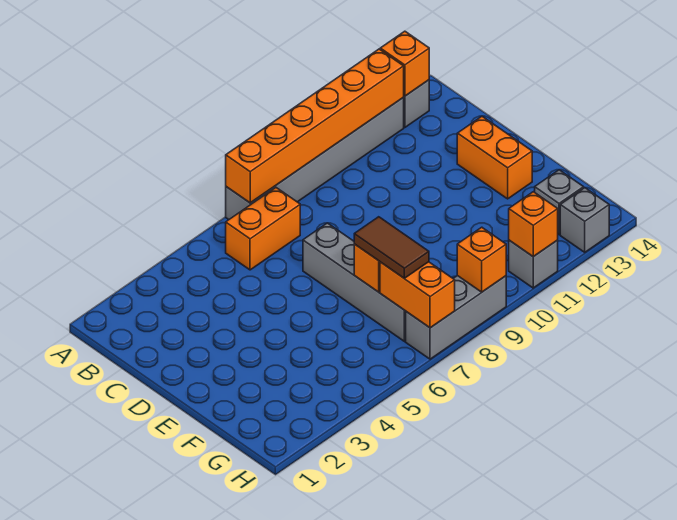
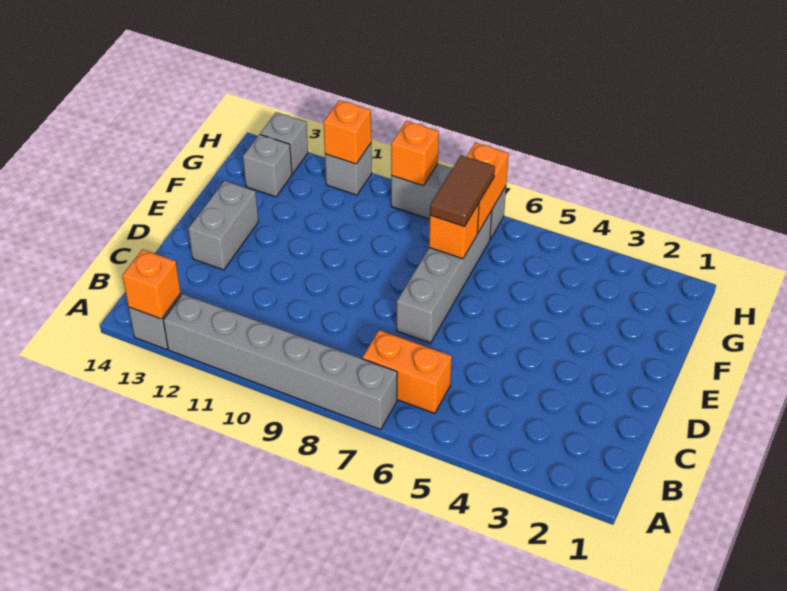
orange brick A7:A12 level 2 -> none
orange brick D13:E13 level 1 -> grey brick D13:E13 level 1

